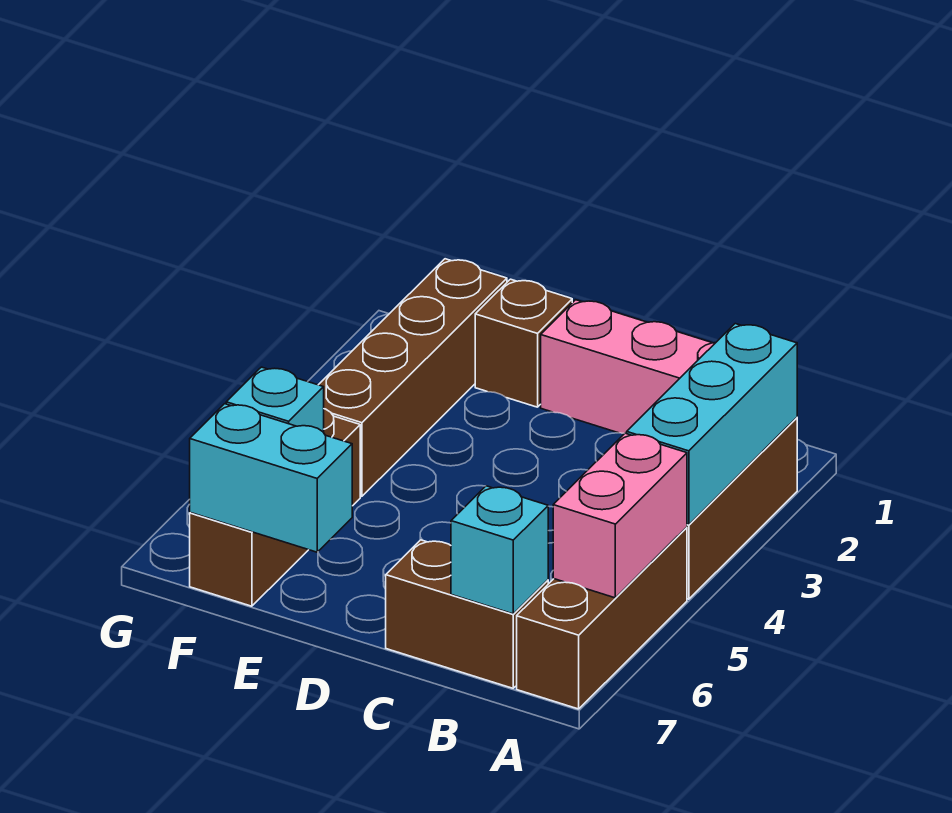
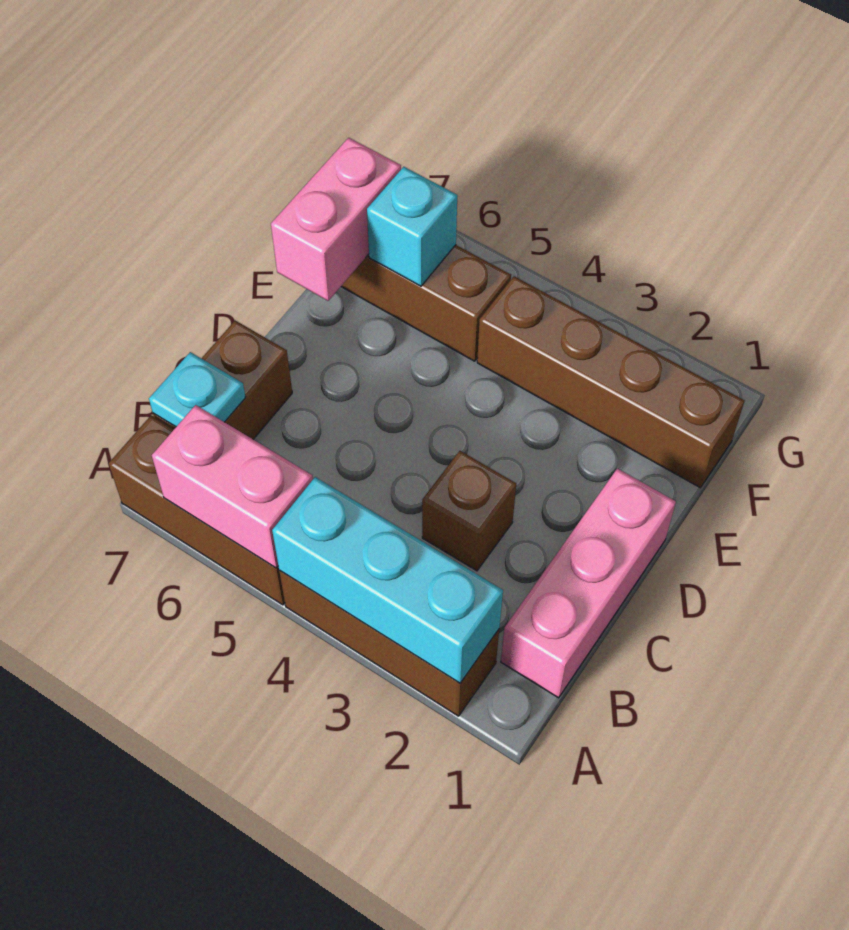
cyan brick B7 level 2 -> cyan plate B7 level 2
brown brick E1 level 1 -> brown brick C3 level 1
cyan brick E7:F7 level 2 -> pink brick E7:F7 level 2

